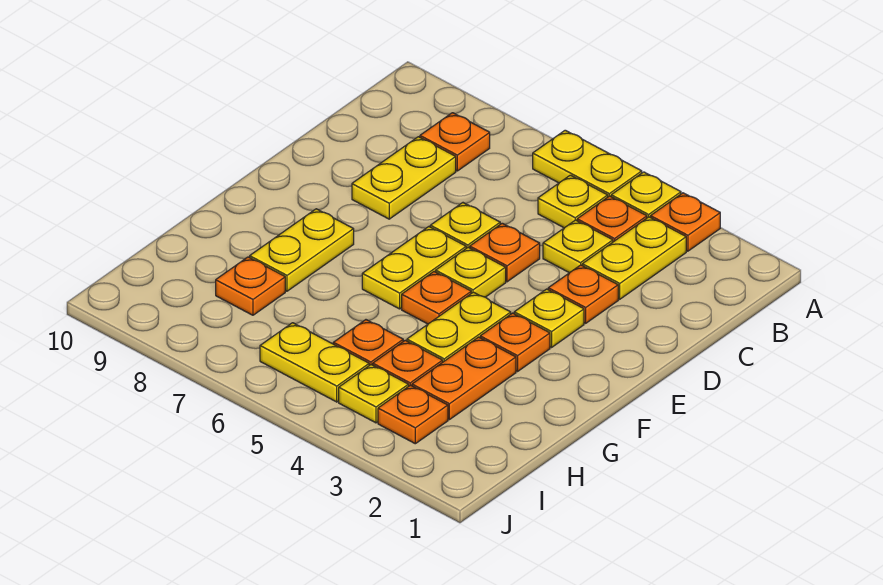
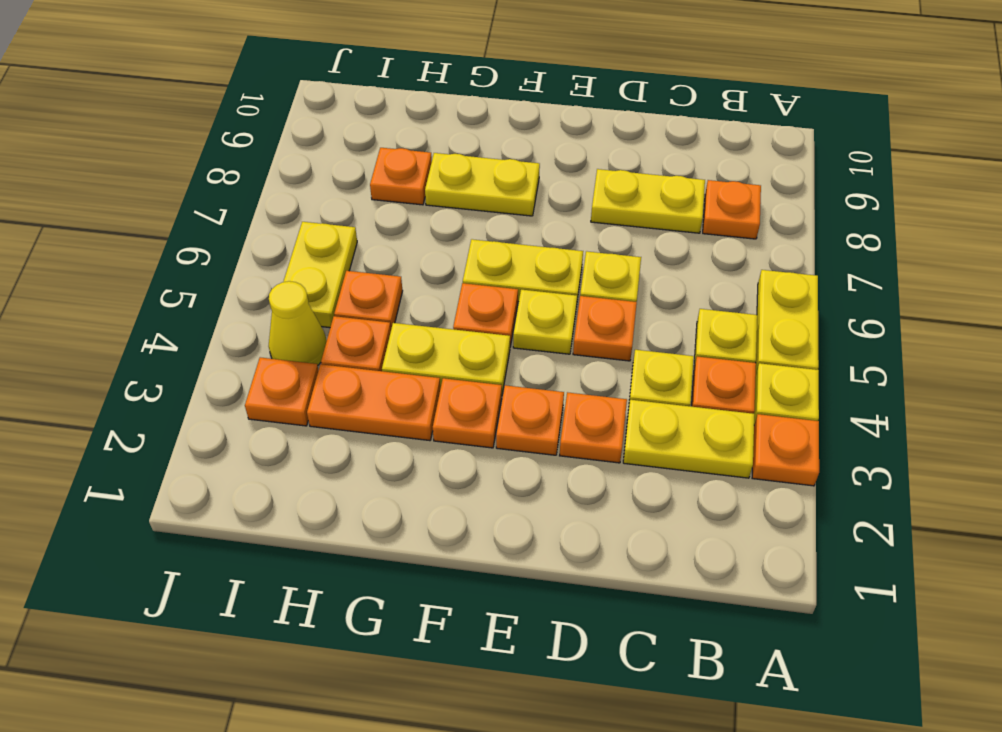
yellow plate E3 level 1 -> orange plate E3 level 1
yellow plate I4 level 1 -> yellow cone I4 level 1

